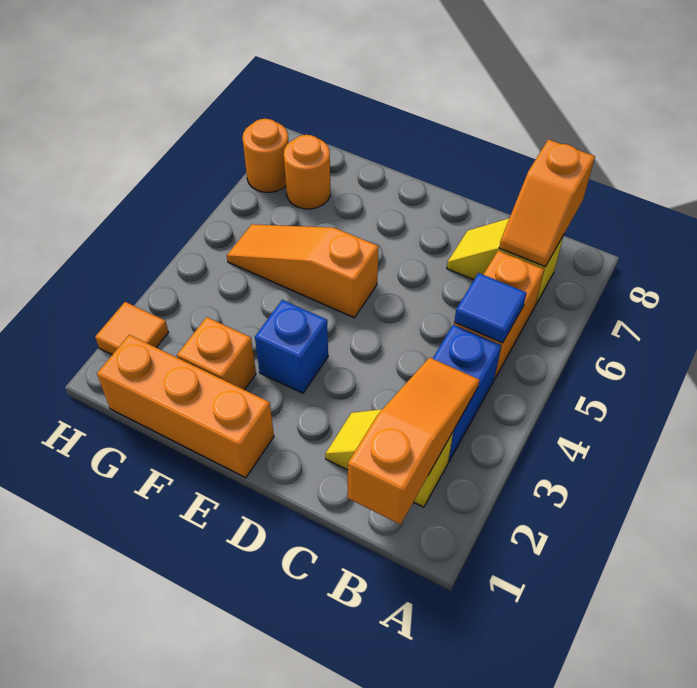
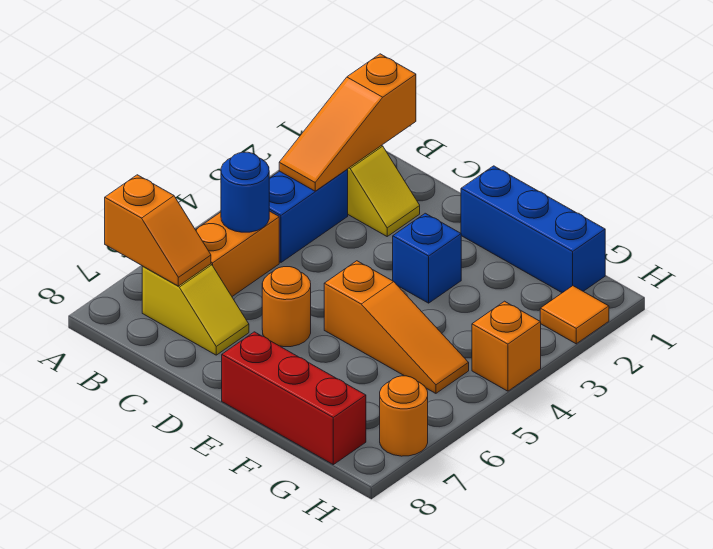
blue tile B5 level 2 -> blue round brick B5 level 2
orange slope B7:B8 level 2 top 8 -> orange slope A7:B7 level 2 top A
orange brick E1:G1 level 1 -> blue brick E1:G1 level 1
none -> red brick E8:G8 level 1
orange brick F2 level 1 -> orange brick H4 level 1
orange round brick G7 level 1 -> orange round brick D6 level 1

